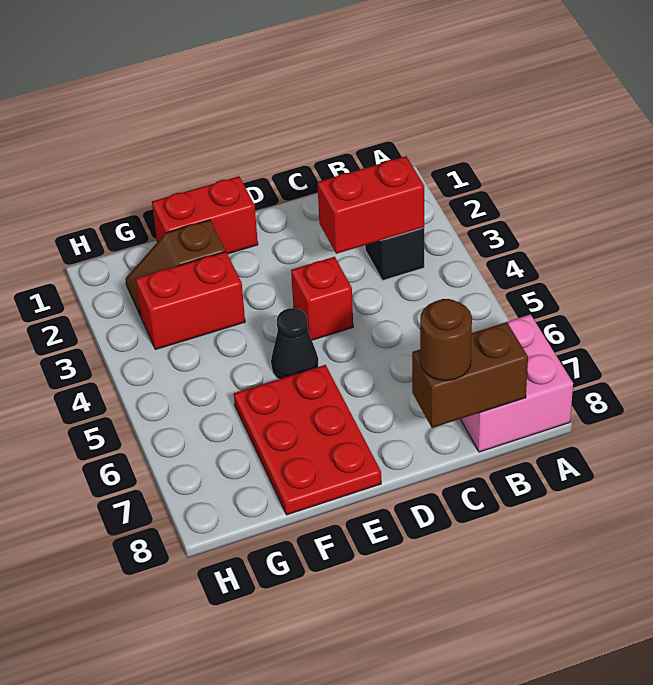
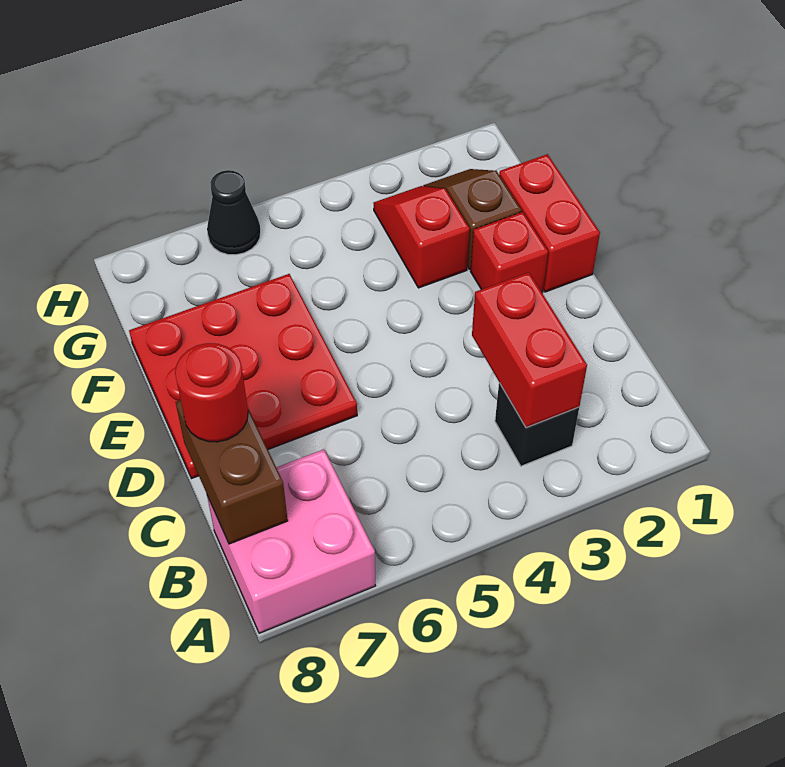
brown round brick C8 level 3 -> red round brick C8 level 3
red brick D4 level 1 -> red brick E2 level 1
black cone E5 level 1 -> black cone H6 level 1
red plate E6:F8 level 1 -> red plate D6:F8 level 1
red brick F3:G3 level 1 -> red slope F3:G3 level 1 top F

